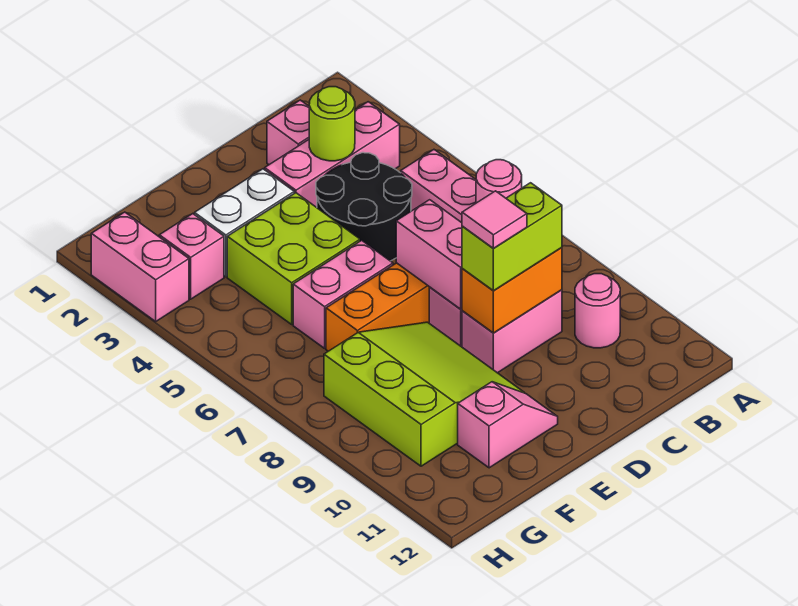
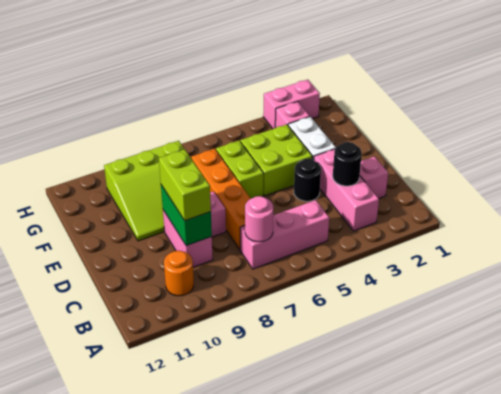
pink round brick B10 level 1 -> orange round brick B10 level 1
lime round brick C3 level 2 -> black round brick C3 level 2
black round brick C4:D5 level 1 -> black round brick D4 level 1
orange brick C9:D9 level 2 -> green brick C9:D9 level 2
pink brick D7:D8 level 2 -> none
pink tile D9 level 4 -> none
pink brick E6:F6 level 1 -> lime brick E6:F6 level 1
pink slope E11:F11 level 1 top F -> none

